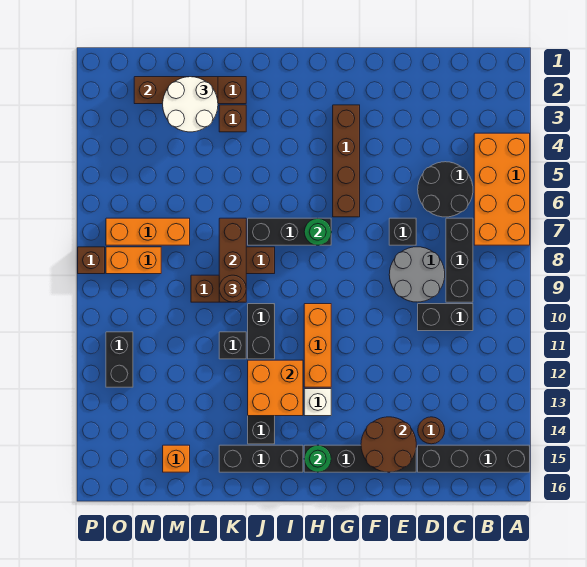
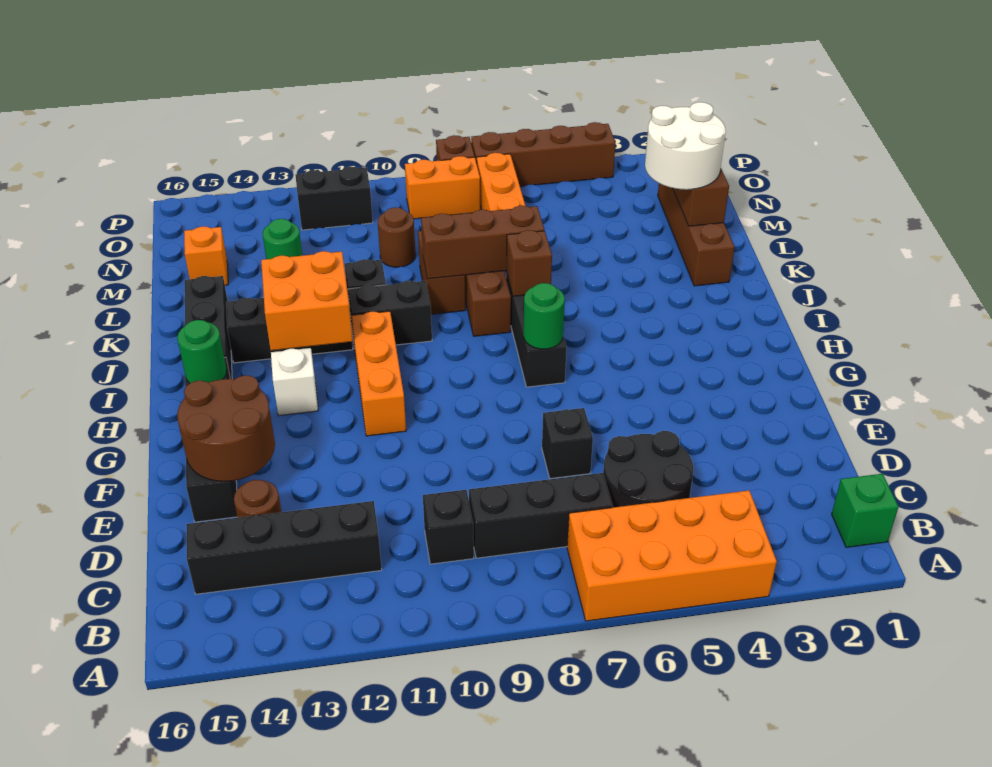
black brick A15:D15 level 1 -> black brick C12:C15 level 1
none -> green brick B1 level 1
black brick C10:D10 level 1 -> black brick C10 level 1
grey round brick D8:E9 level 1 -> none
brown brick G3:G6 level 1 -> brown brick P4:P7 level 1
orange brick H10:H12 level 1 -> orange brick G11:I11 level 1
brown brick K3 level 1 -> brown brick J7 level 2
brown round brick K9 level 3 -> brown round brick M10 level 1
none -> green round brick M13 level 1
orange brick N8:O8 level 1 -> orange brick O8:O9 level 1

